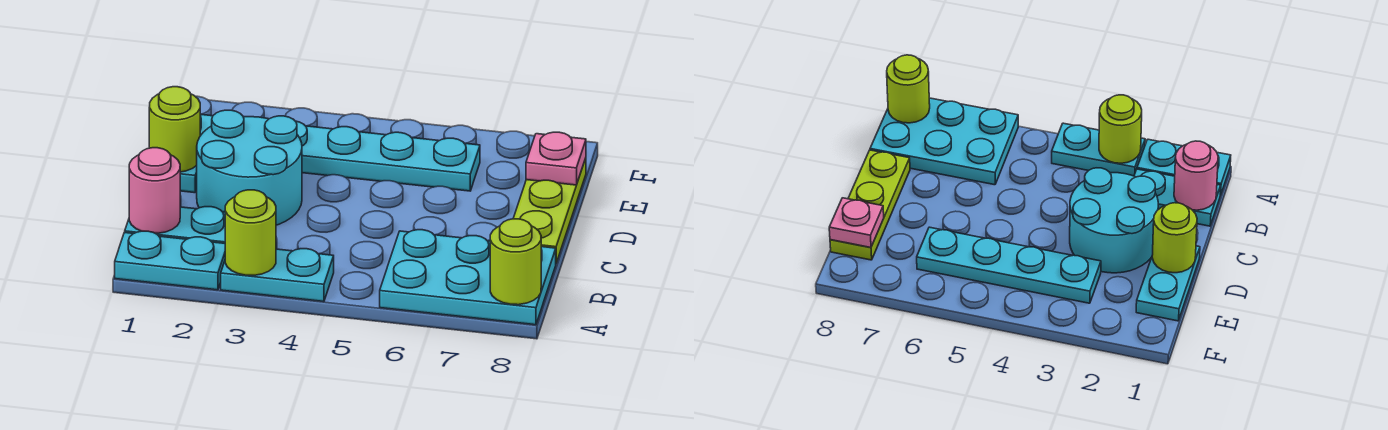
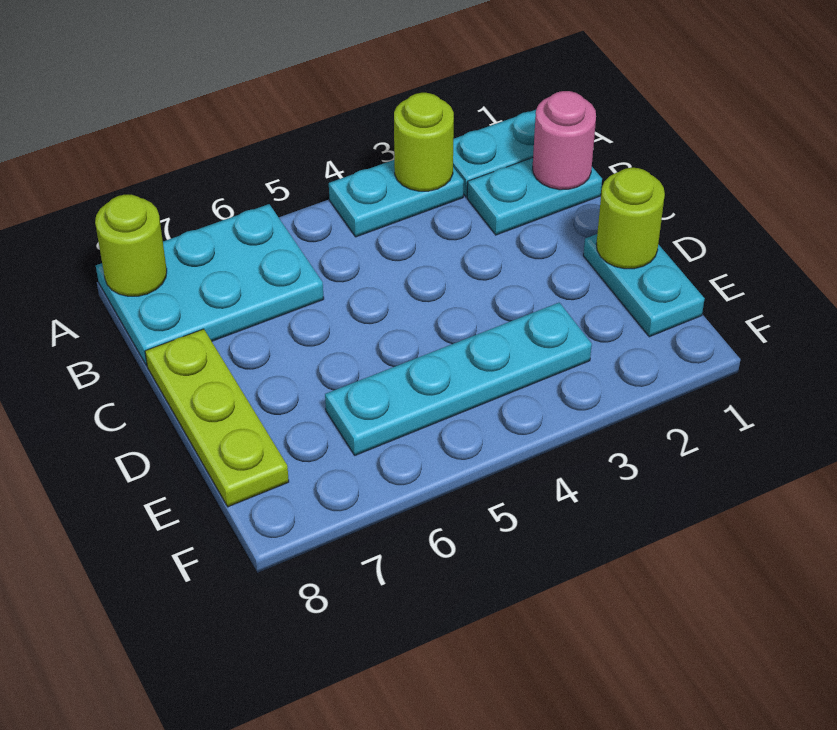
cyan round brick C2:D3 level 1 -> none
pink plate E8 level 2 -> none

